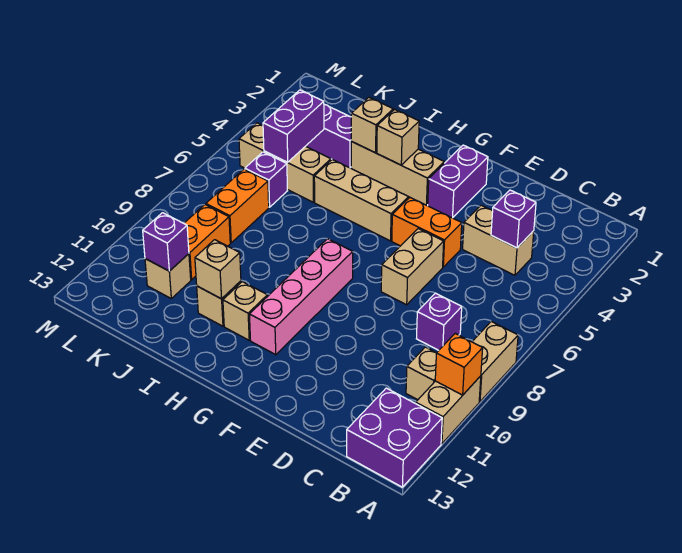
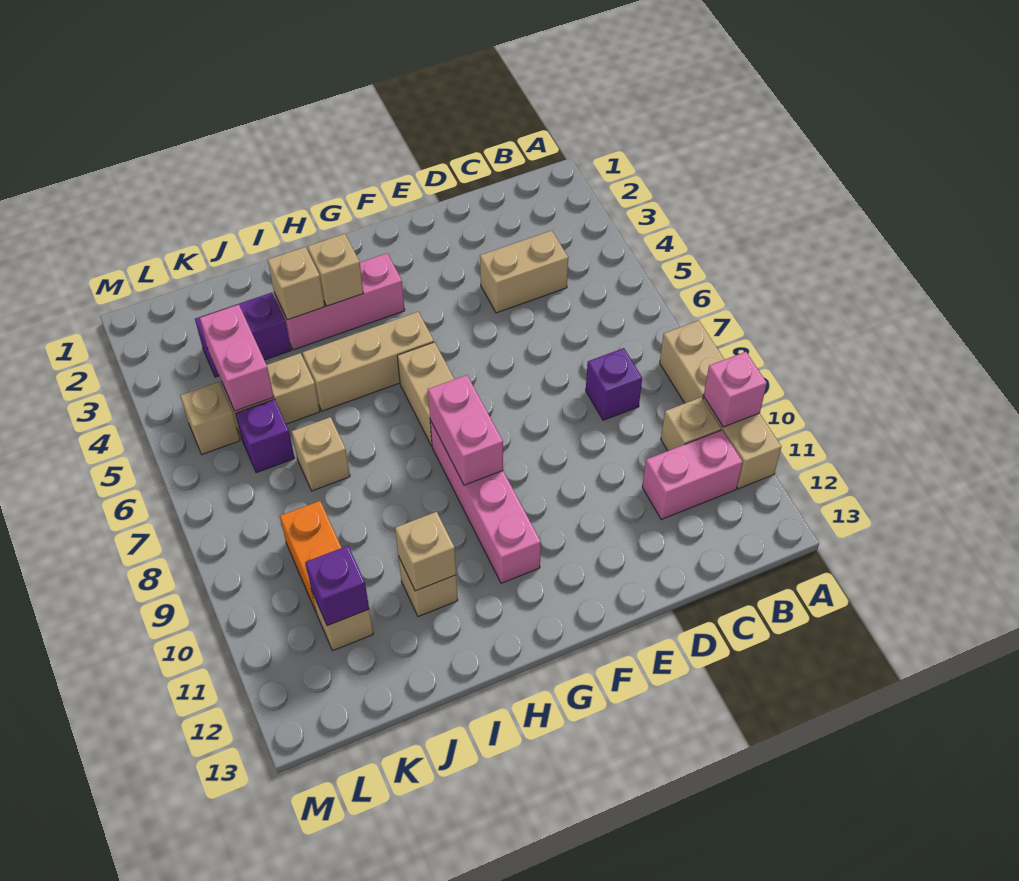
orange brick A10 level 2 -> pink brick A10 level 2
purple brick A12:B13 level 1 -> none
none -> pink brick B11:C11 level 1
purple brick C4 level 2 -> none
orange brick E5:F5 level 1 -> none
tan brick E6:E7 level 1 -> tan brick G6:G7 level 1
purple brick F2:F3 level 1 -> none
tan brick G3:I3 level 1 -> pink brick G3:I3 level 1
none -> pink brick G8:G9 level 2
tan brick H11 level 1 -> tan brick J7 level 1
purple brick K4:K5 level 2 -> pink brick K4:K5 level 2
orange brick K7:K8 level 1 -> none

